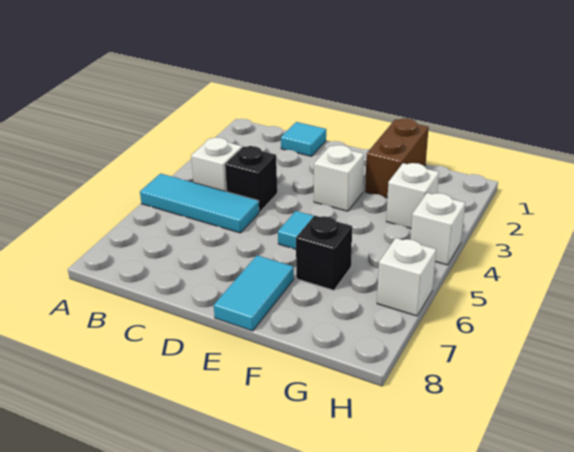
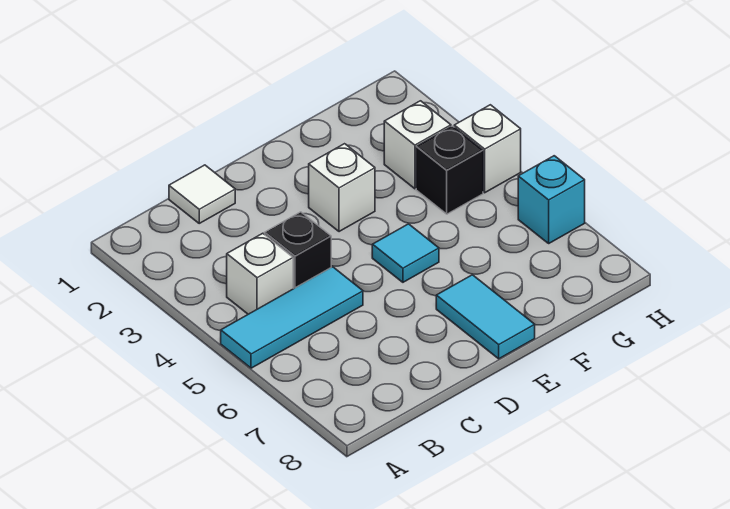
cyan tile C1 level 1 -> white tile C1 level 1
brown brick F1:F2 level 1 -> none
black brick F6 level 1 -> black brick G4 level 1
white brick H6 level 1 -> cyan brick H6 level 1

